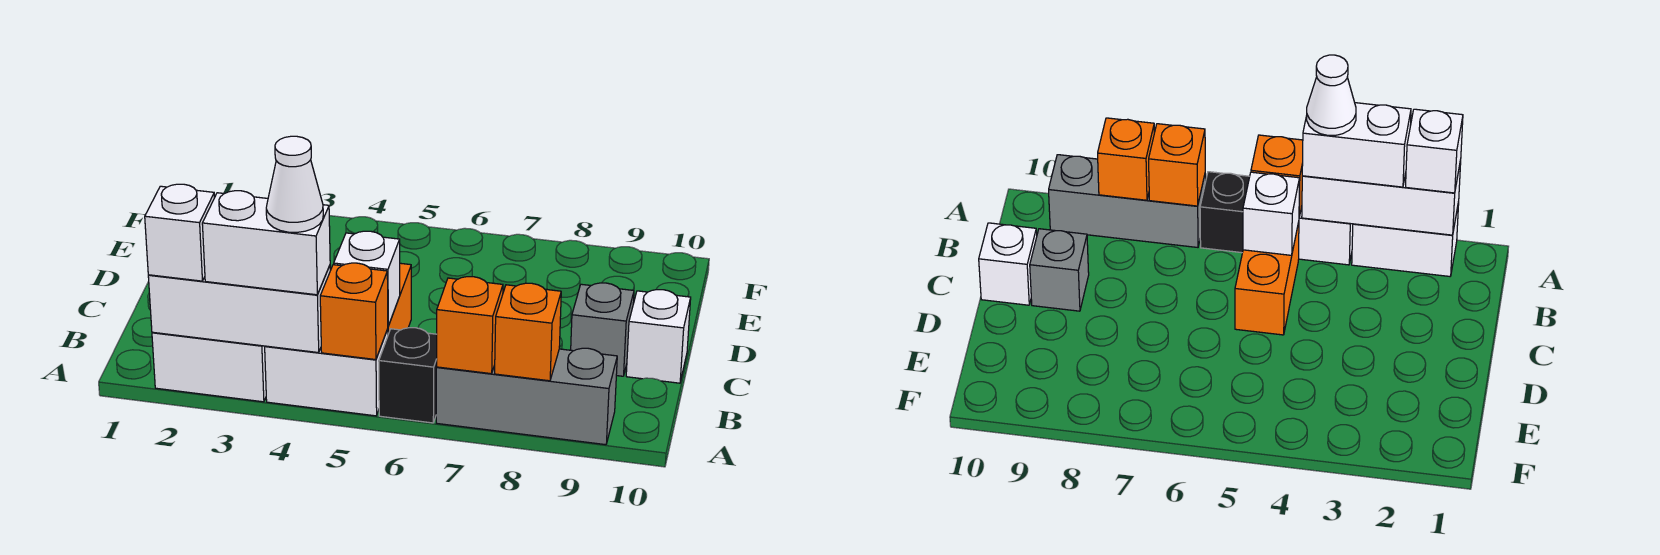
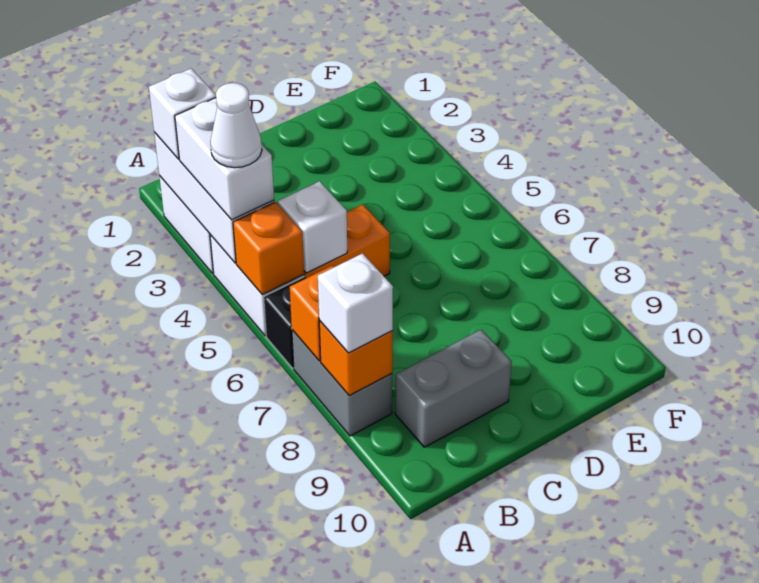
grey brick A7:A9 level 1 -> grey brick A7:A8 level 1
grey brick C9 level 1 -> grey brick B9:C9 level 1
white brick C10 level 1 -> white brick A8 level 3

